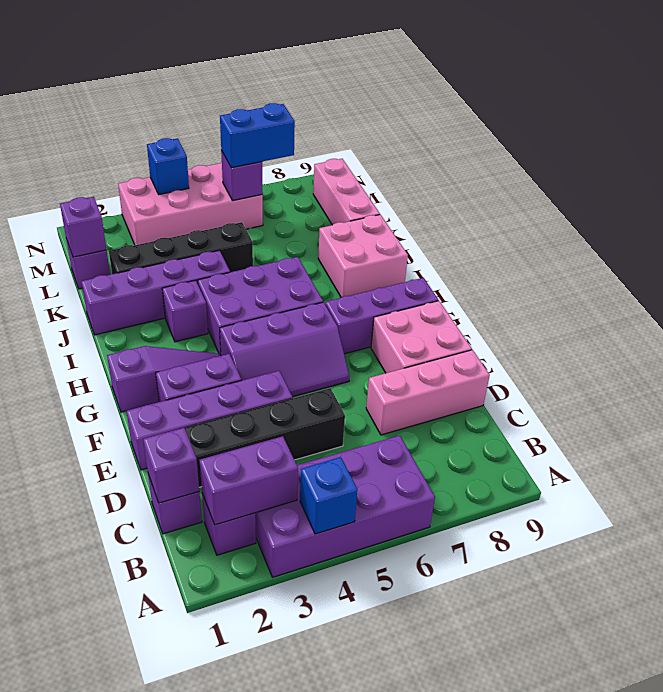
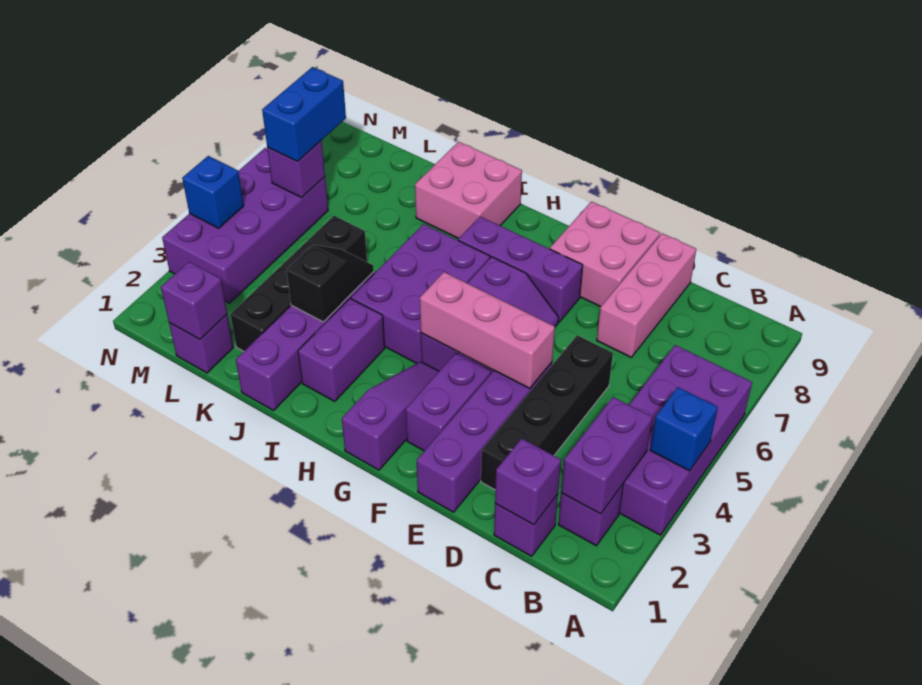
purple brick G7:G9 level 1 -> purple brick F7:H7 level 1
purple brick I3 level 1 -> purple brick I2:I3 level 1
none -> black slope J3:J4 level 2 top 3
pink brick K9:M9 level 1 -> pink brick E4:G4 level 2
pink brick M3:N6 level 1 -> purple brick M3:N6 level 1

